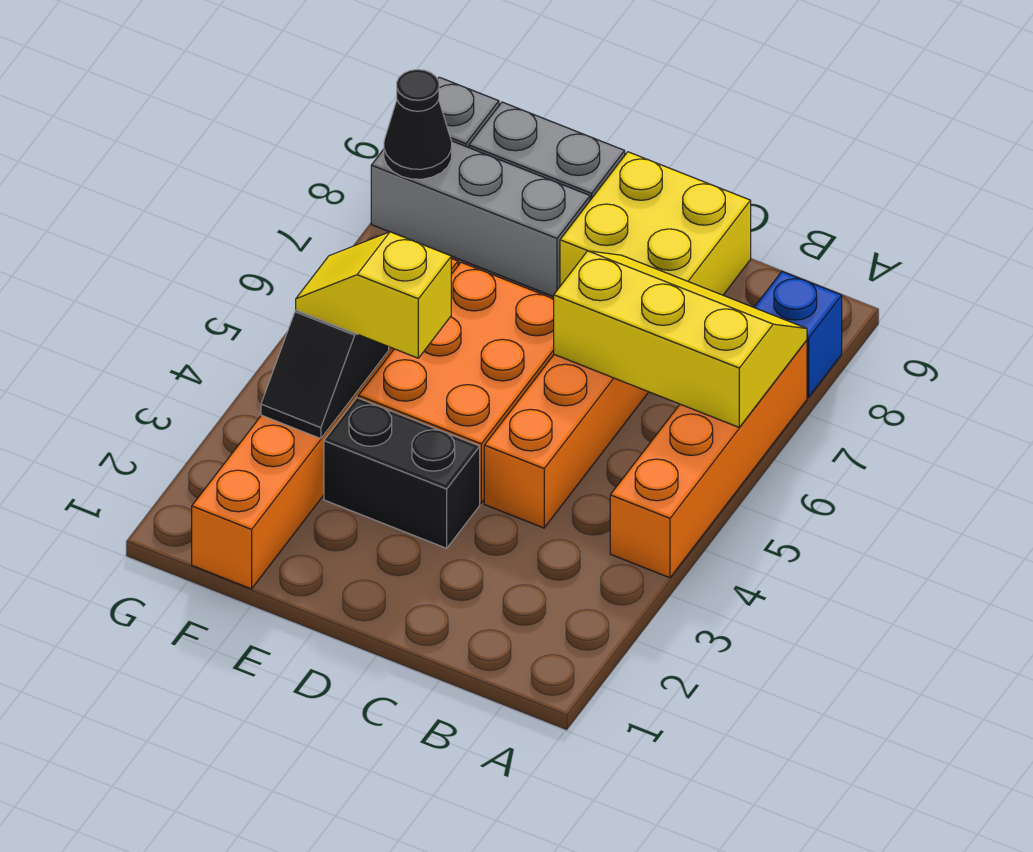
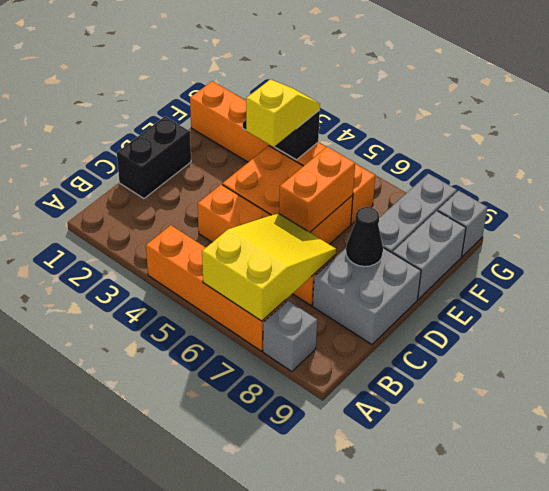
yellow slope A6:C7 level 2 top 6 -> yellow slope A6:C7 level 2 top A
blue brick A8 level 1 -> grey brick A8 level 1
yellow brick C8:D9 level 1 -> grey brick C8:D9 level 1
black brick D3:E3 level 1 -> black brick C1:D1 level 1
none -> orange brick D6:E6 level 2
black cone G8 level 2 -> black cone D8 level 2

